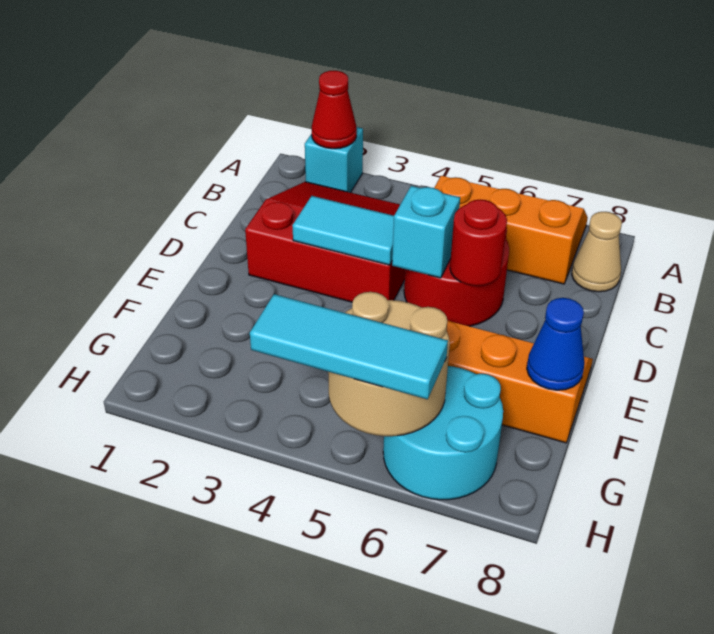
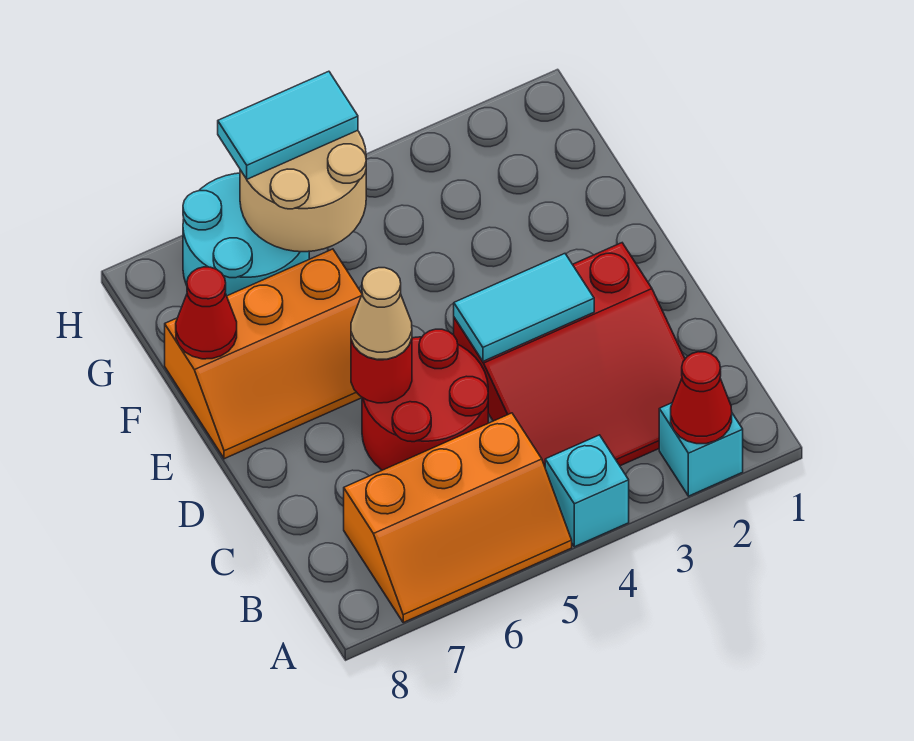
tan cone B8 level 1 -> tan cone D6 level 3
cyan brick D5 level 2 -> cyan brick A4 level 1
blue cone F8 level 2 -> red cone F8 level 2
cyan tile H4:H6 level 3 -> cyan tile H5:H6 level 3

